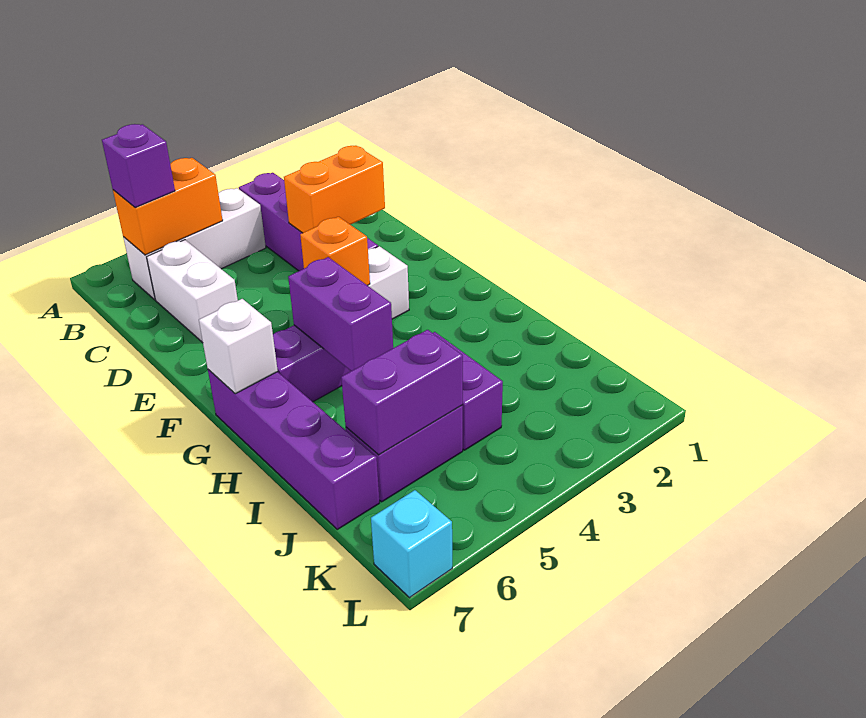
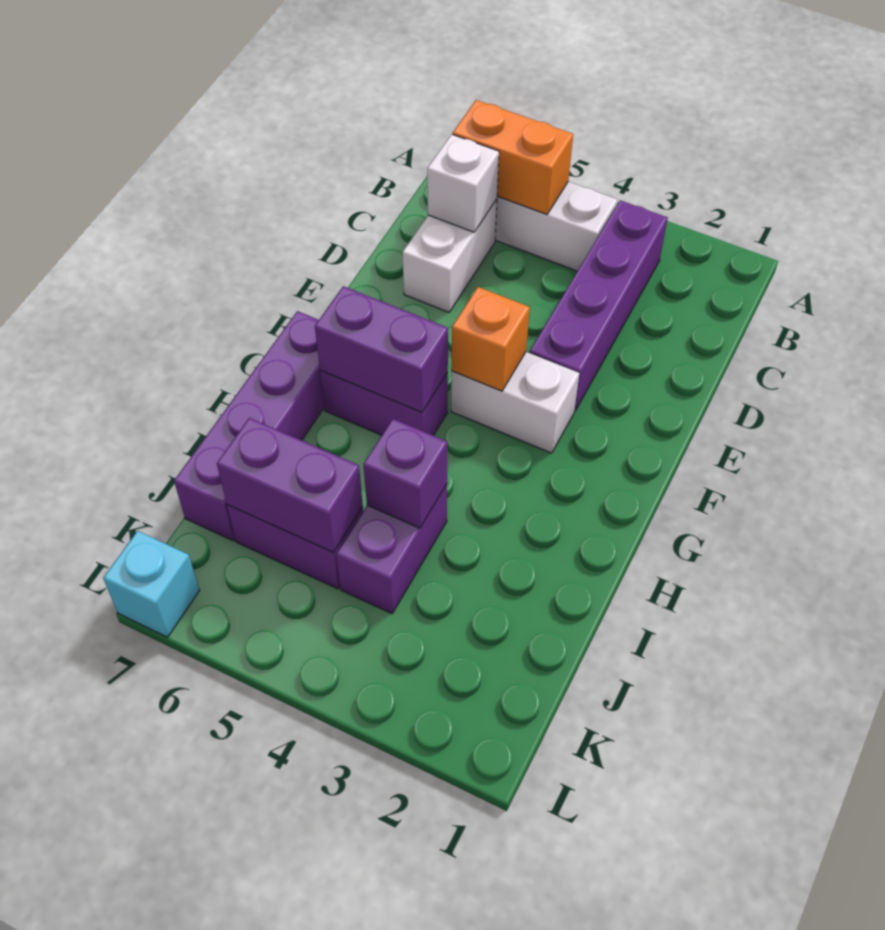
purple brick B6 level 3 -> purple brick I4 level 2
orange brick D2:D3 level 2 -> none
purple brick G5:H5 level 2 -> purple brick G5:G6 level 2
white brick G7 level 2 -> white brick C6 level 2

